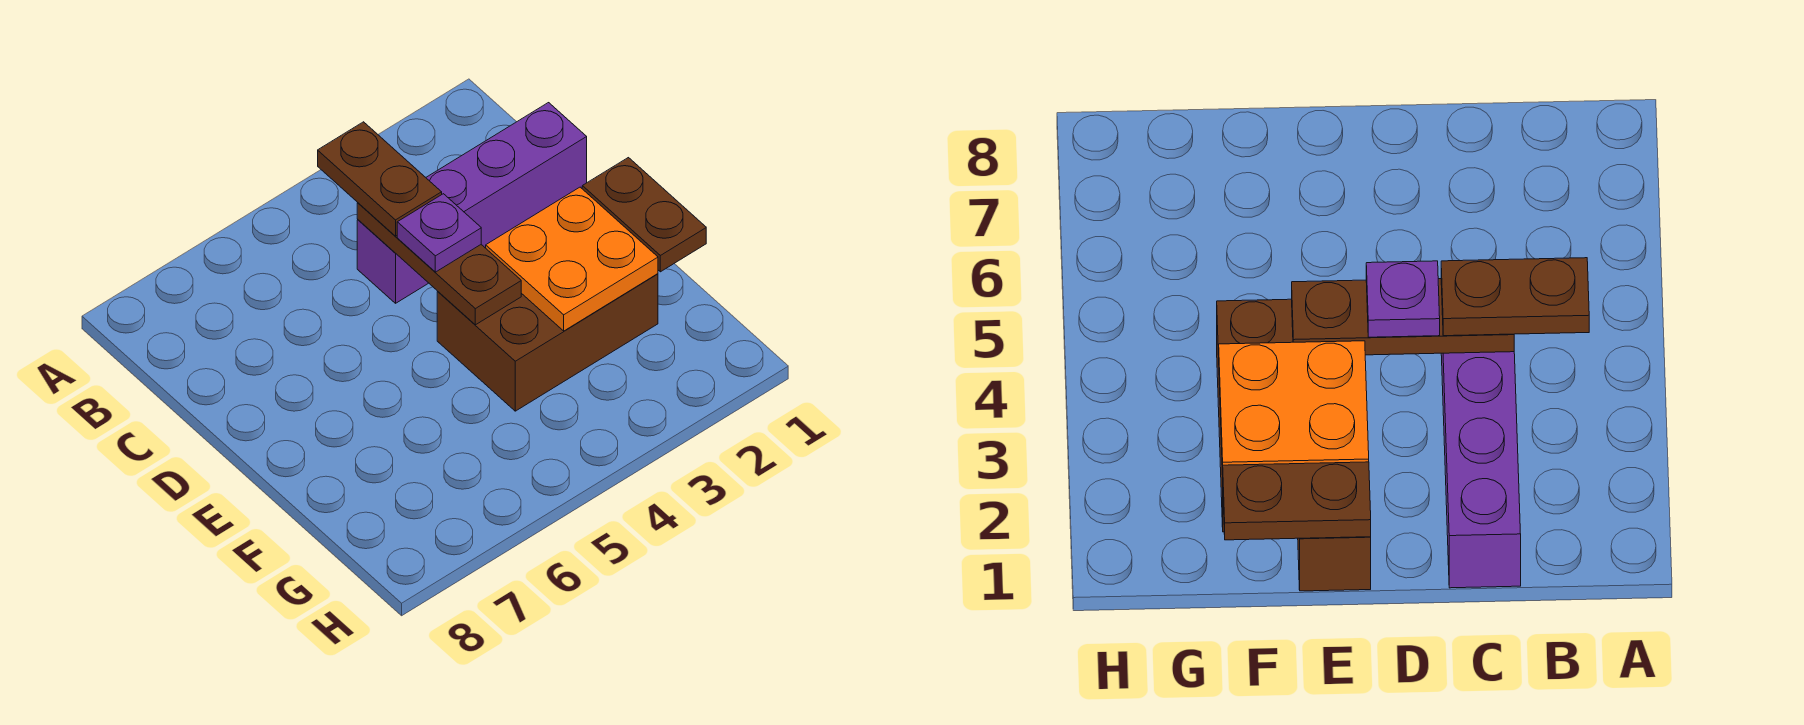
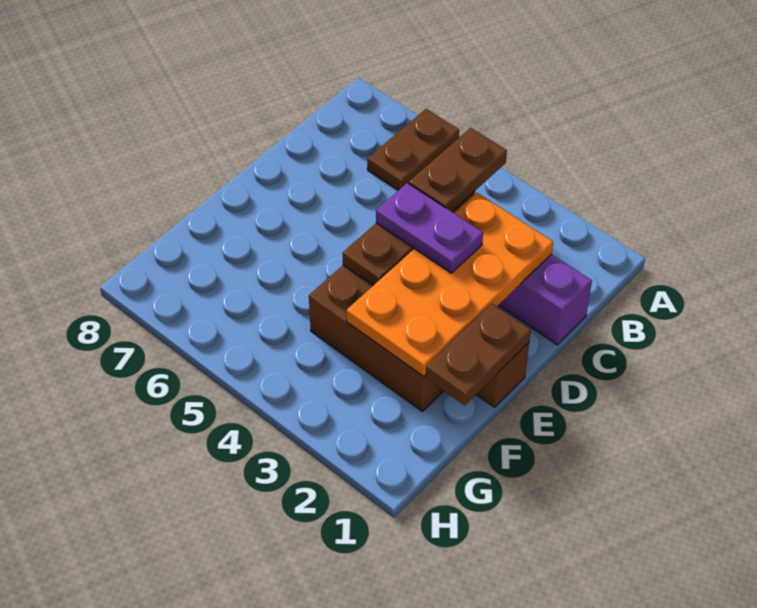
none -> brown plate A6:B6 level 1
purple plate D4 level 3 -> purple plate D3:D4 level 3
orange plate E2:F3 level 2 -> orange plate C2:F3 level 2

